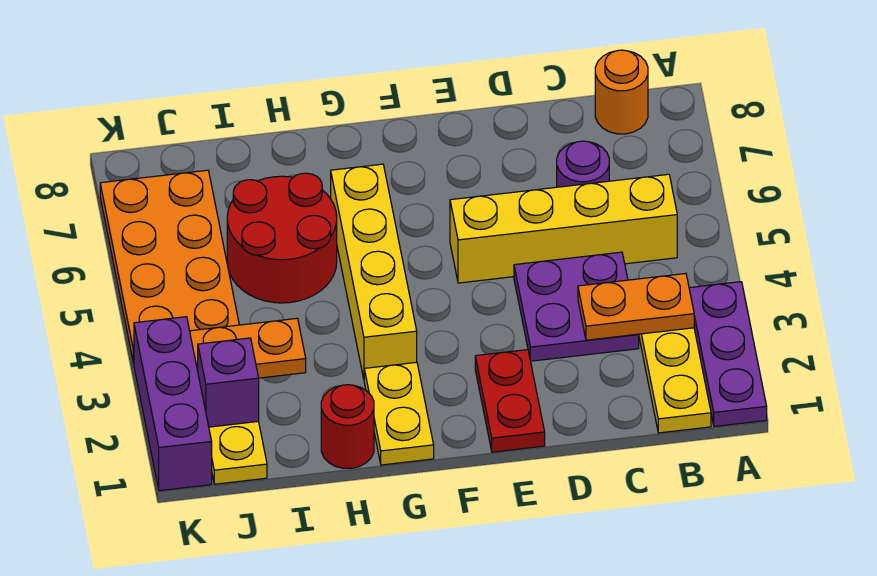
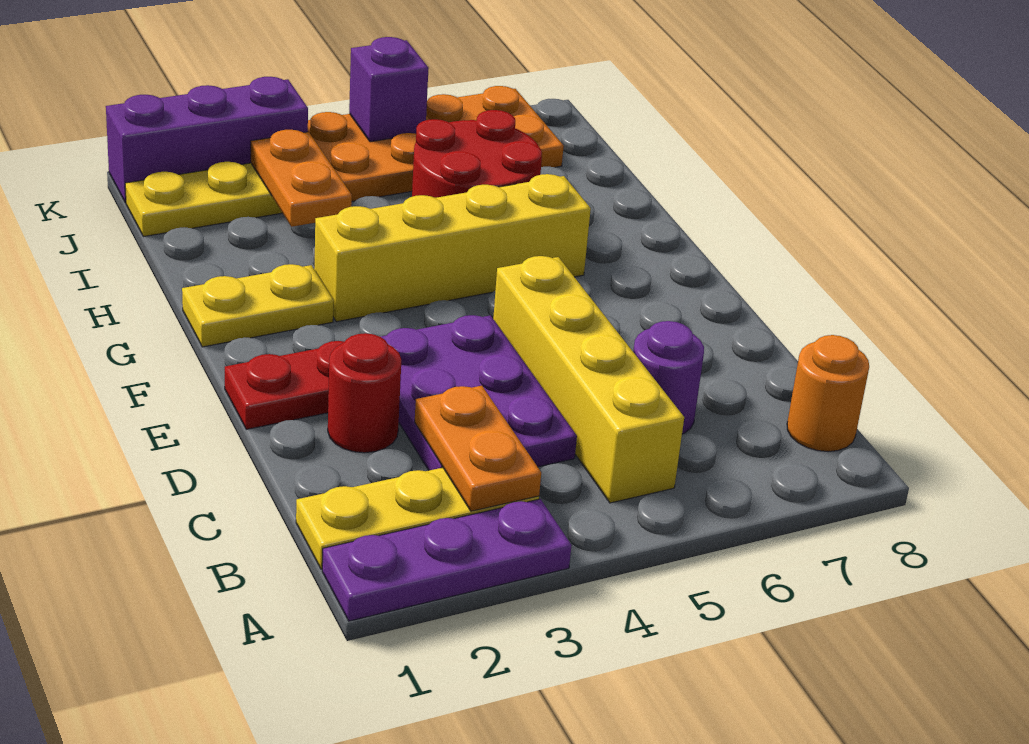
purple plate C3:D4 level 1 -> purple plate C3:E4 level 1
red round brick H1 level 1 -> red round brick D2 level 1
purple brick J2 level 2 -> purple brick K5 level 2

